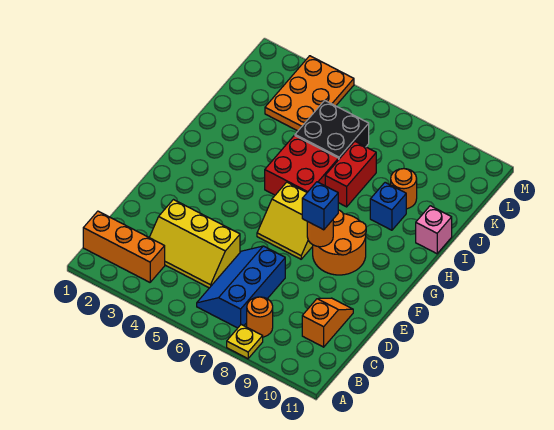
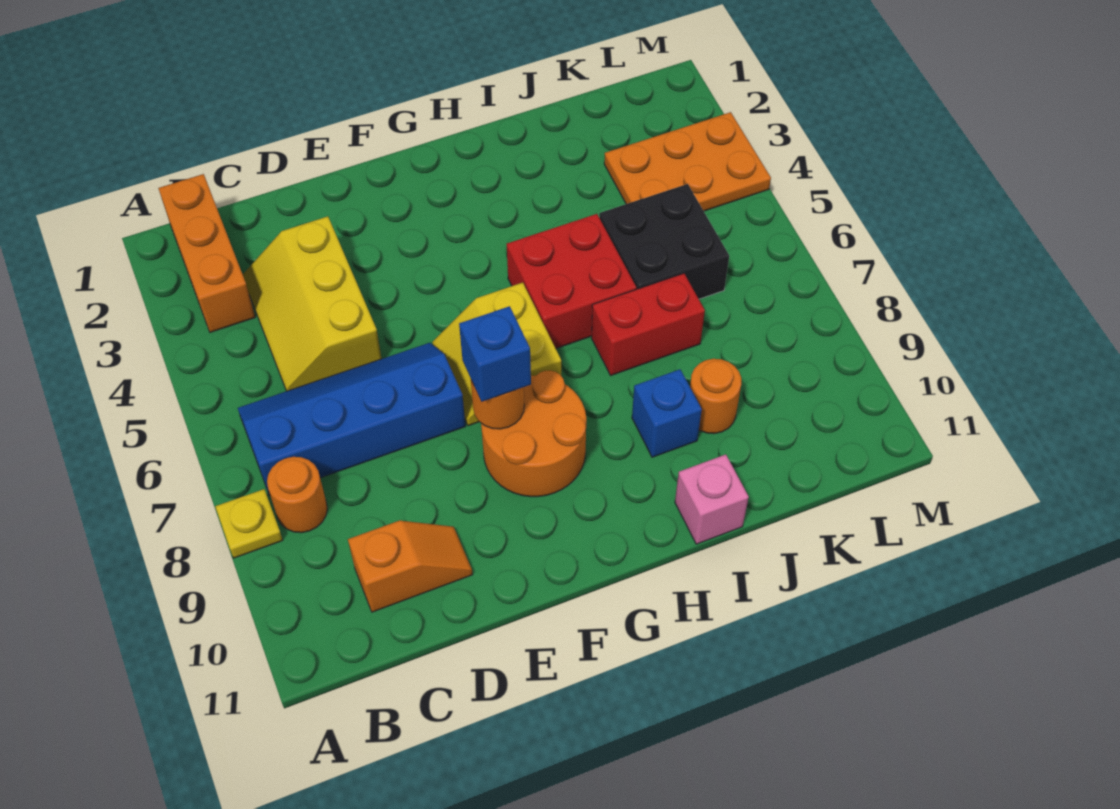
blue slope B6:D7 level 1 top 7 -> blue slope B6:E7 level 1 top 7

